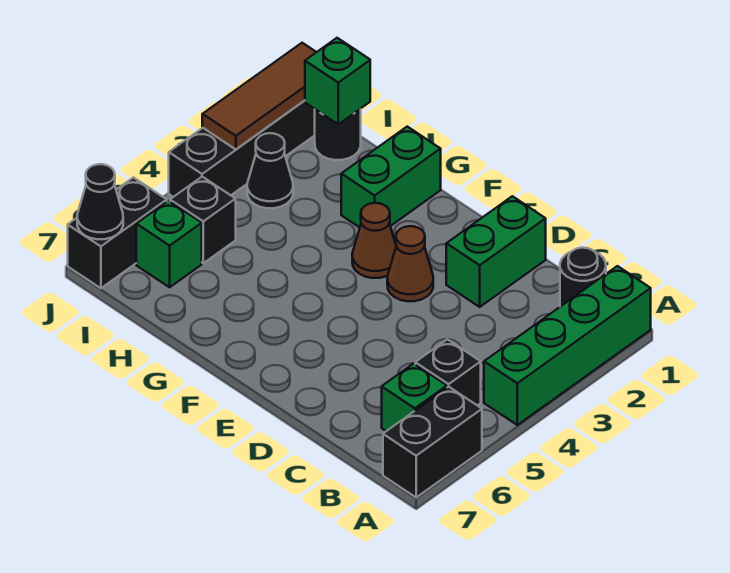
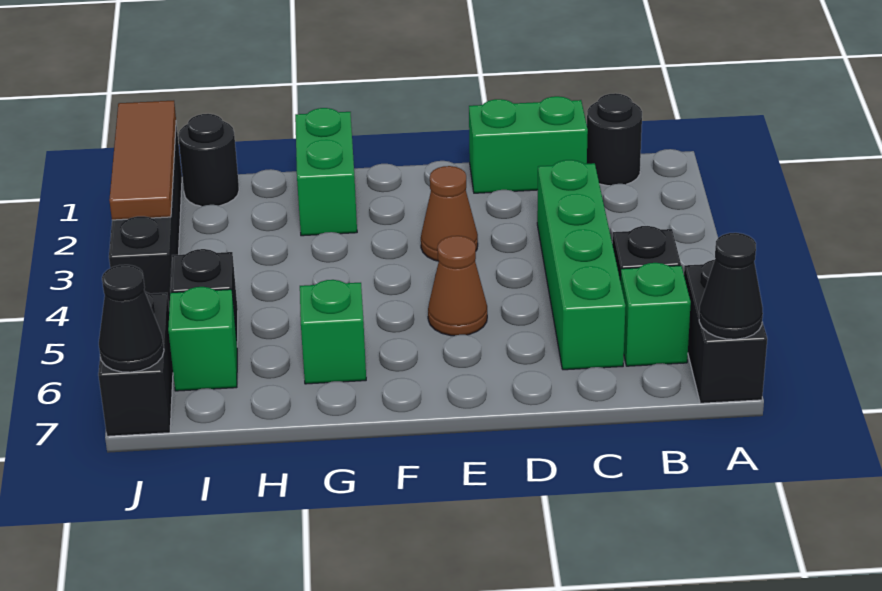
green brick A1:A4 level 1 -> green brick C3:C6 level 1
green brick D1:D2 level 1 -> green brick C1:D1 level 1
brown cone F3 level 1 -> brown cone E5 level 1
green brick I1 level 2 -> green brick G6 level 1
black cone I3 level 1 -> black cone A7 level 2

